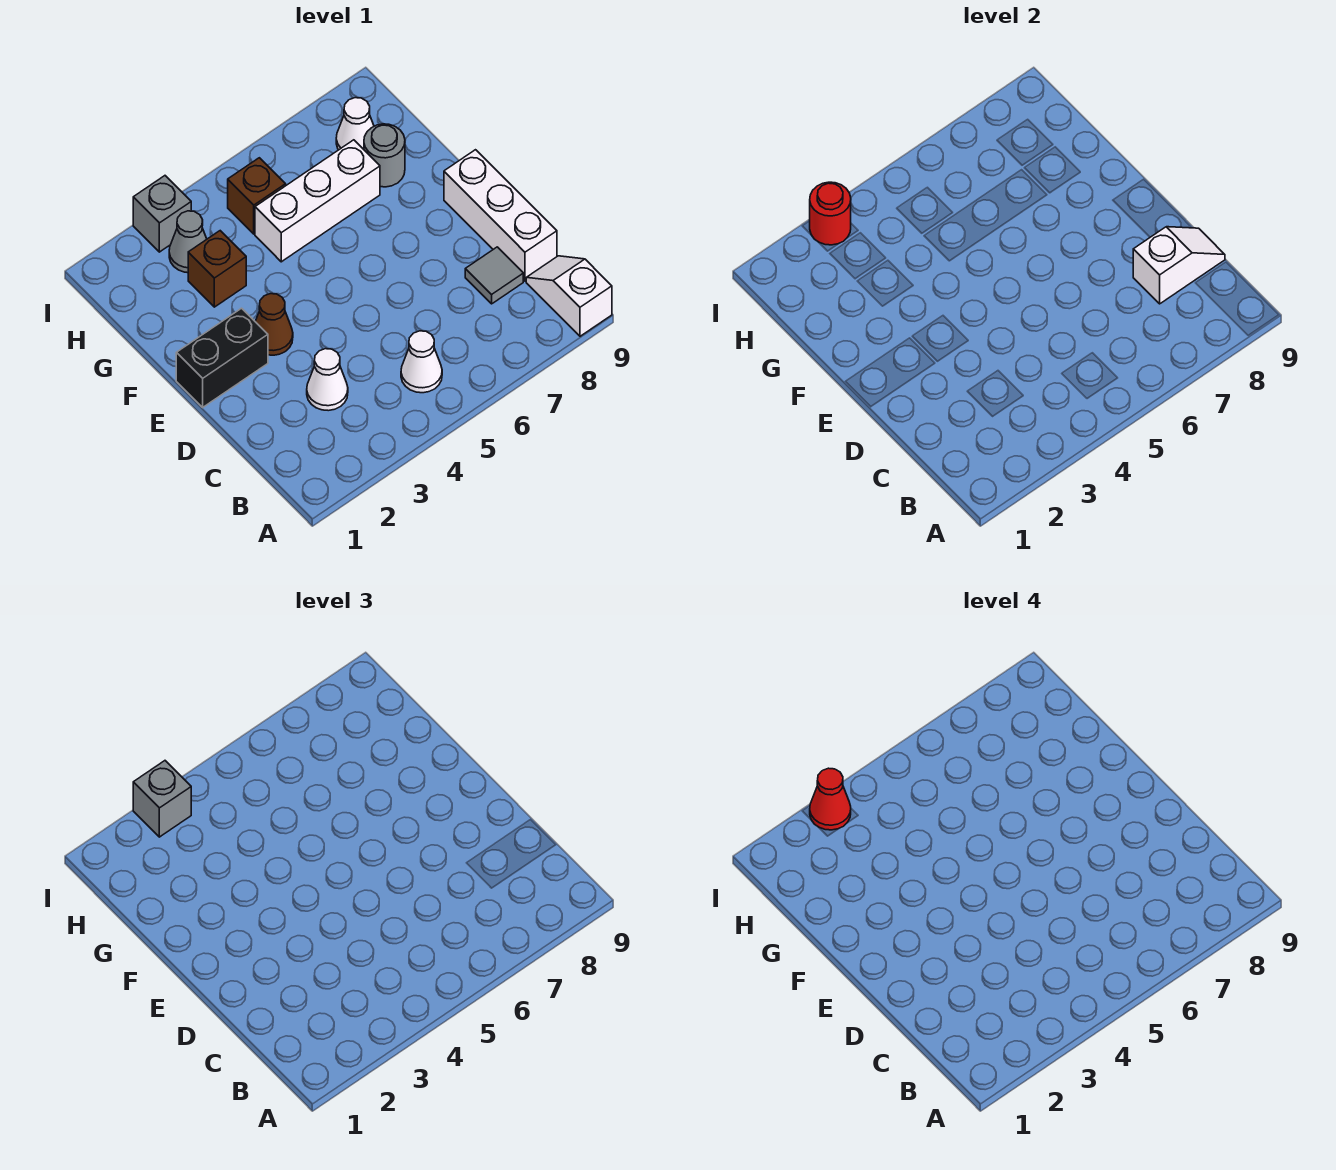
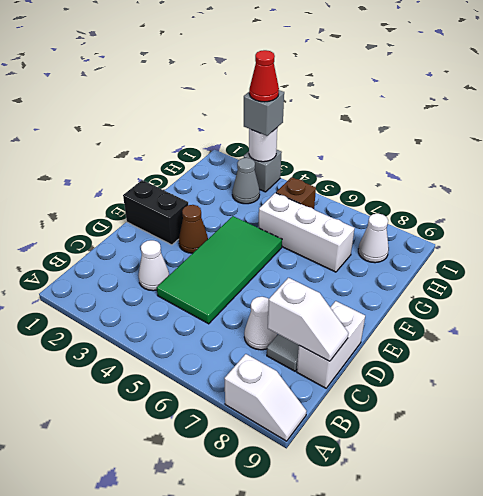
white slope A9:B9 level 1 top A -> white slope A8:A9 level 1 top 8
white cone B5 level 1 -> white cone C7 level 1
none -> green tile C4:F5 level 1
white brick C9:E9 level 1 -> white brick C9:D9 level 1
brown brick G3 level 1 -> none
grey round brick G8 level 1 -> none
red round brick I3 level 2 -> white round brick I3 level 2

